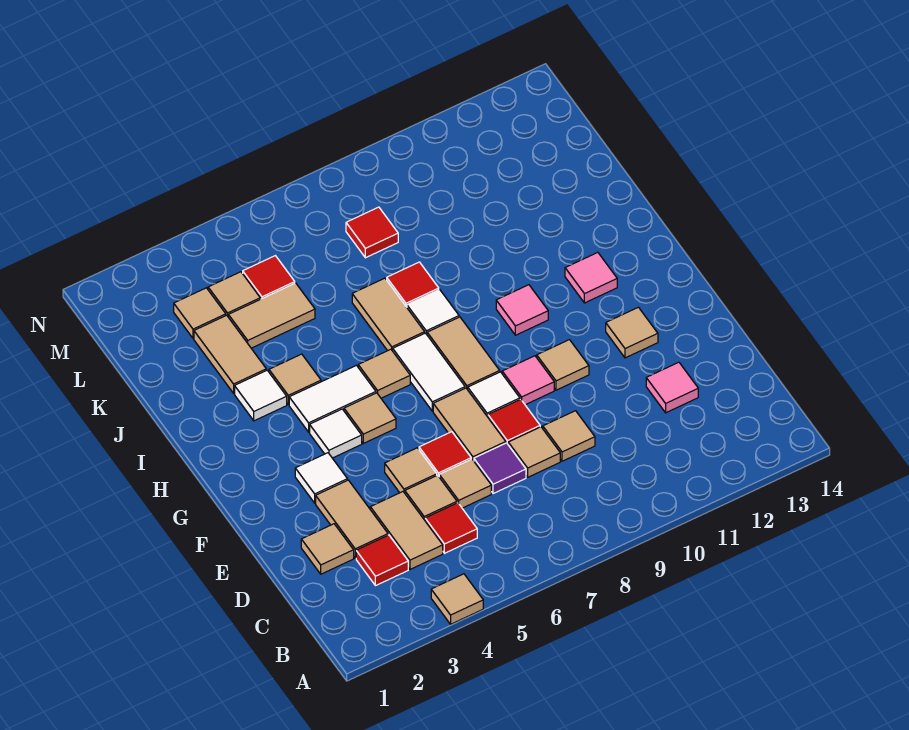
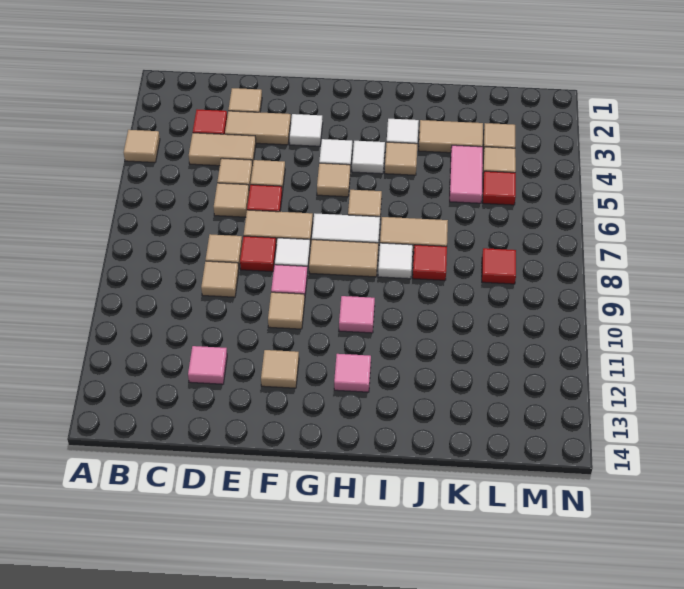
red tile C5 level 1 -> none
purple tile D7 level 1 -> none
white tile H4:H5 level 1 -> white tile H4 level 1
tan tile K4:K5 level 1 -> pink tile K4:K5 level 1

